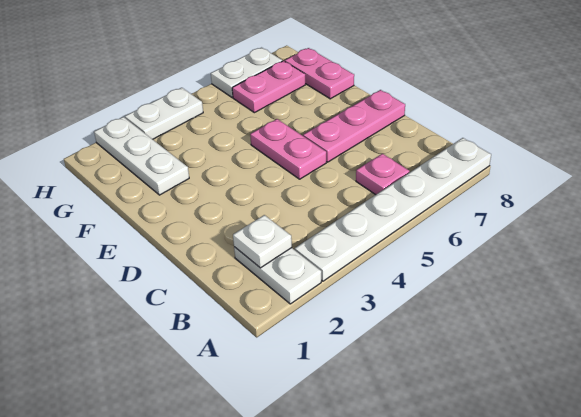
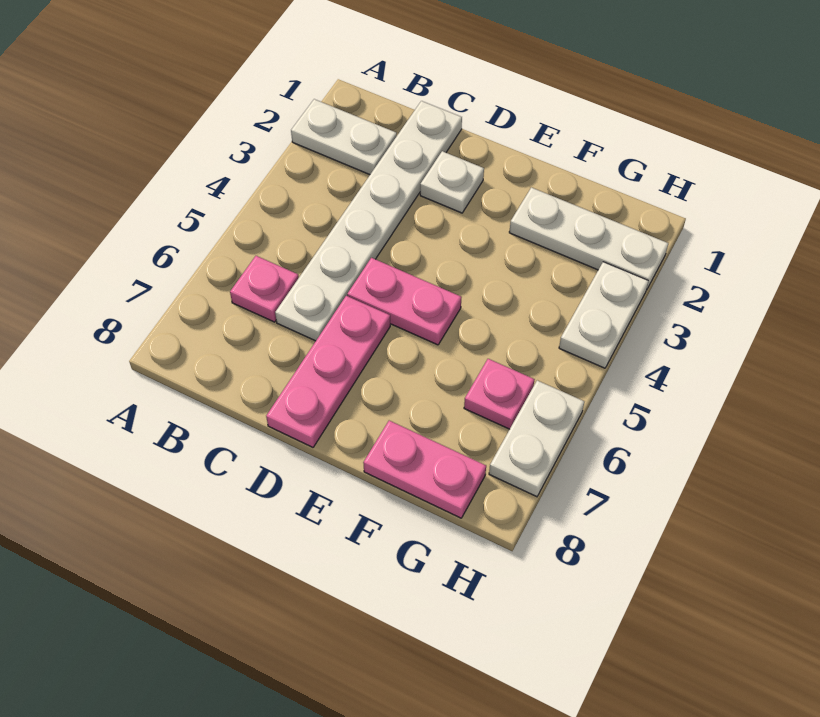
white plate A3:A8 level 1 -> white plate C1:C6 level 1
white plate B2 level 2 -> white plate D2 level 1
pink plate G6:G7 level 1 -> pink plate G6 level 1

